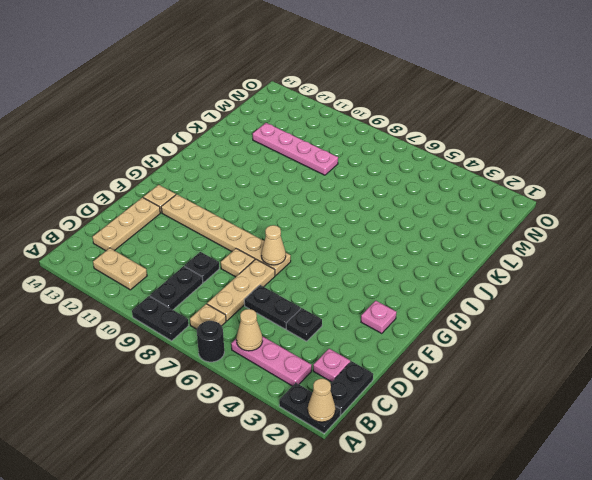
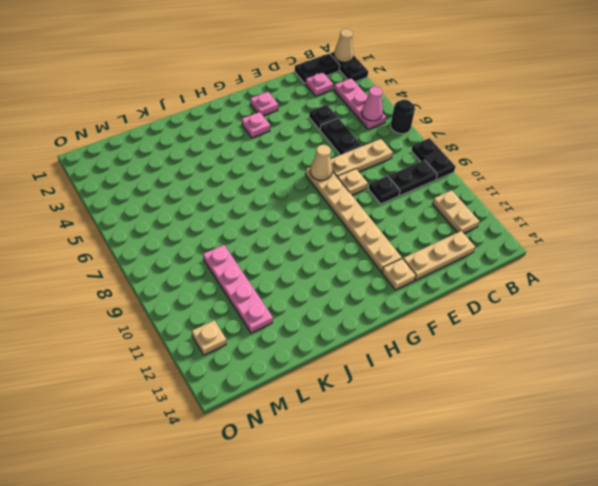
tan cone B5 level 2 -> pink cone B5 level 2
tan plate B7 level 1 -> tan plate N12 level 1
none -> pink plate G3 level 1

